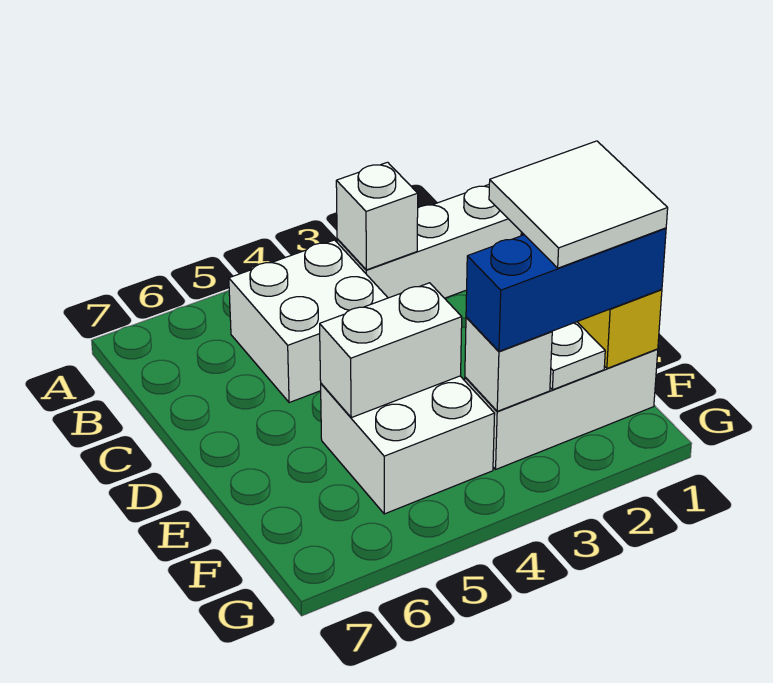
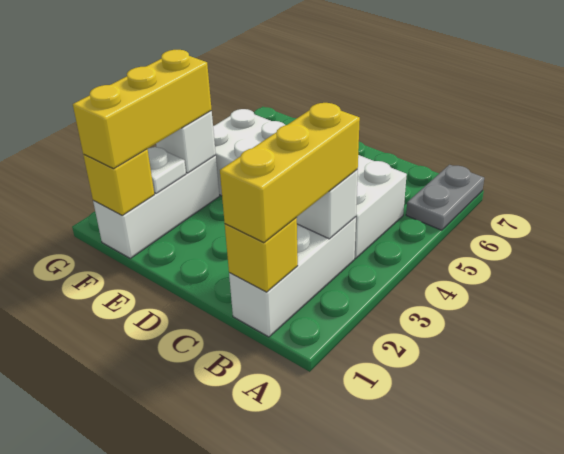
none -> grey plate A6:A7 level 1
none -> yellow brick B1 level 2
none -> yellow brick B1:B3 level 3
white tile E1:F2 level 4 -> none
white brick E4:E5 level 2 -> none
blue brick F1:F3 level 3 -> yellow brick F1:F3 level 3

